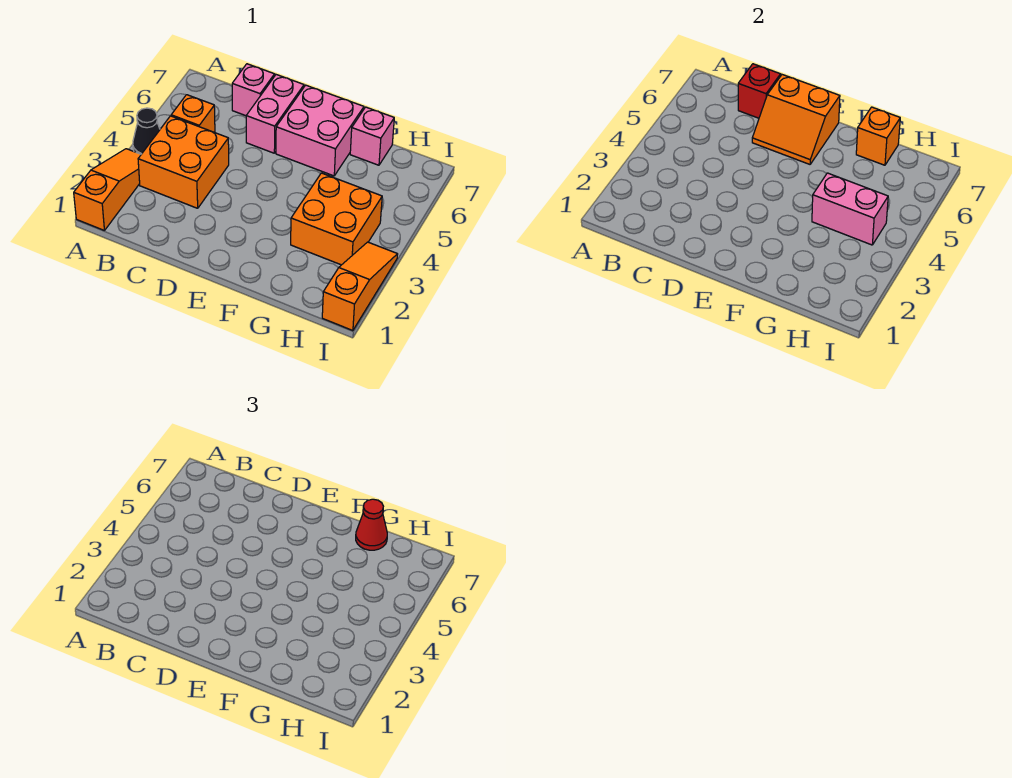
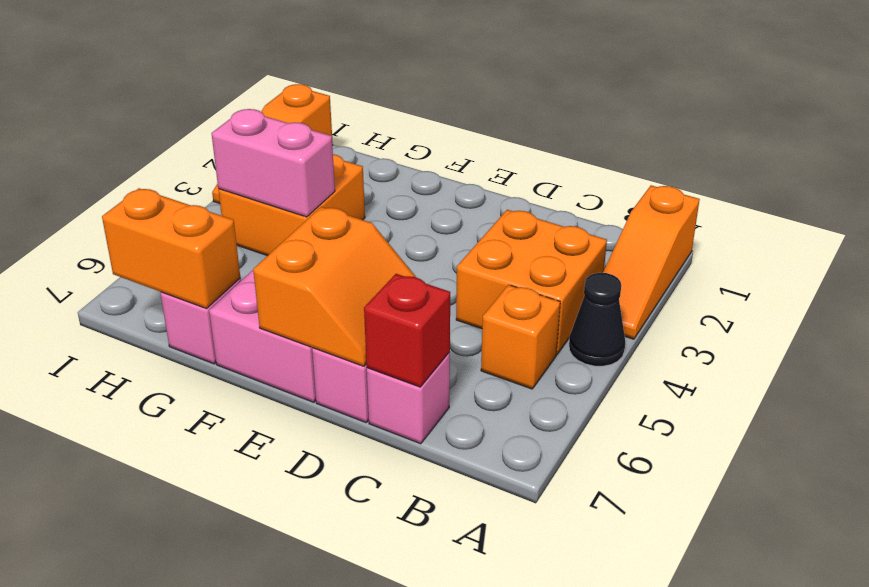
orange slope D6:E7 level 2 top 7 -> orange slope D6:E7 level 2 top E
orange brick G7 level 2 -> orange brick G7:H7 level 2
red cone G7 level 3 -> none

